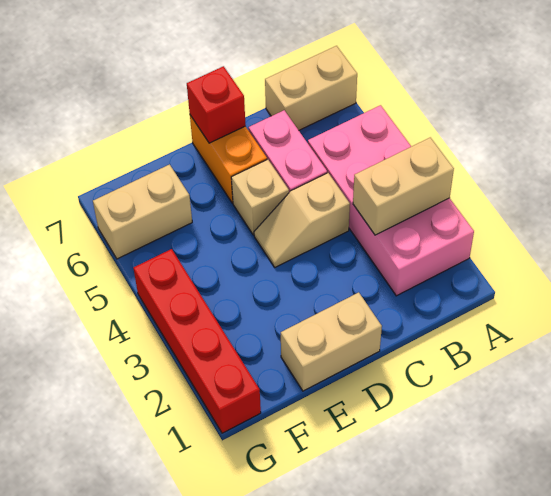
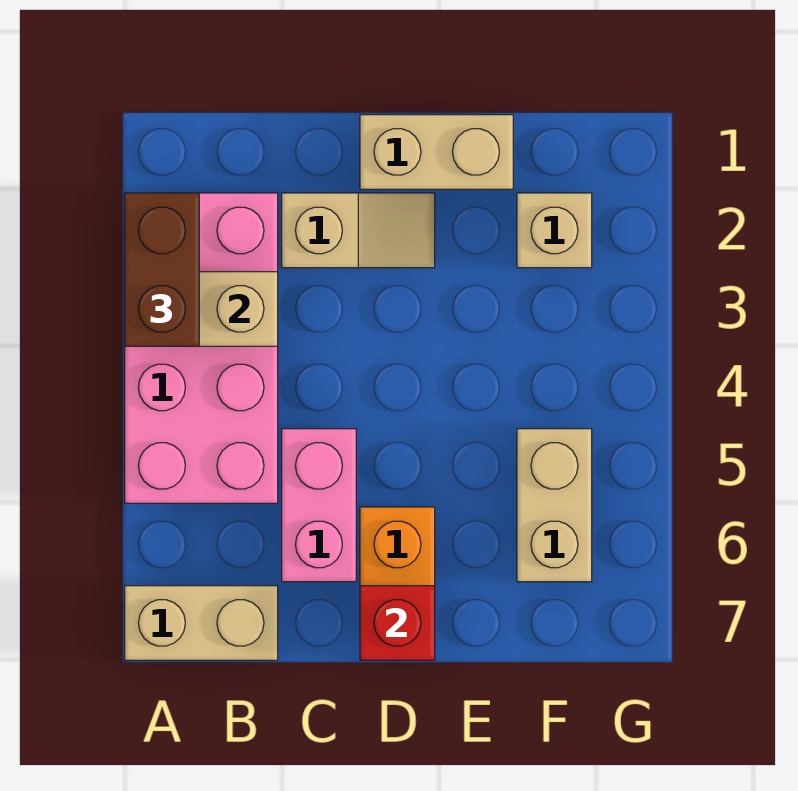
none -> brown brick A2:A3 level 3
tan slope C4:D4 level 1 top C -> tan slope C2:D2 level 1 top C
tan brick D5 level 1 -> tan brick F2 level 1
tan brick F6:G6 level 1 -> tan brick F5:F6 level 1
red brick G1:G4 level 1 -> none

